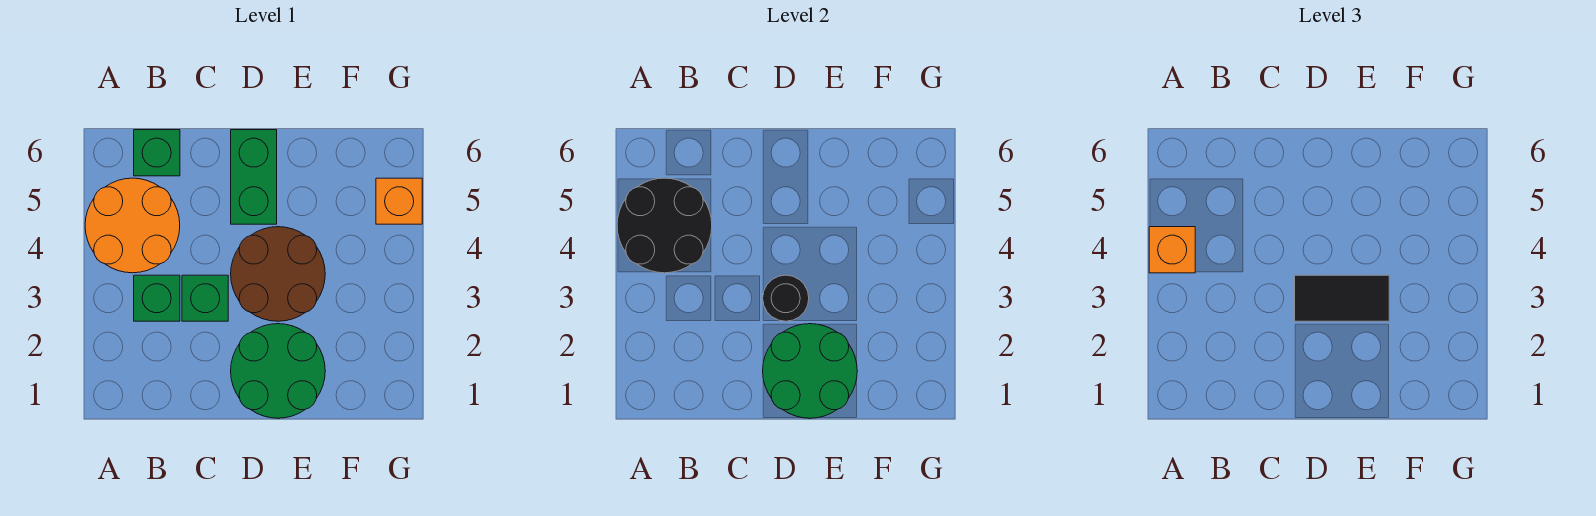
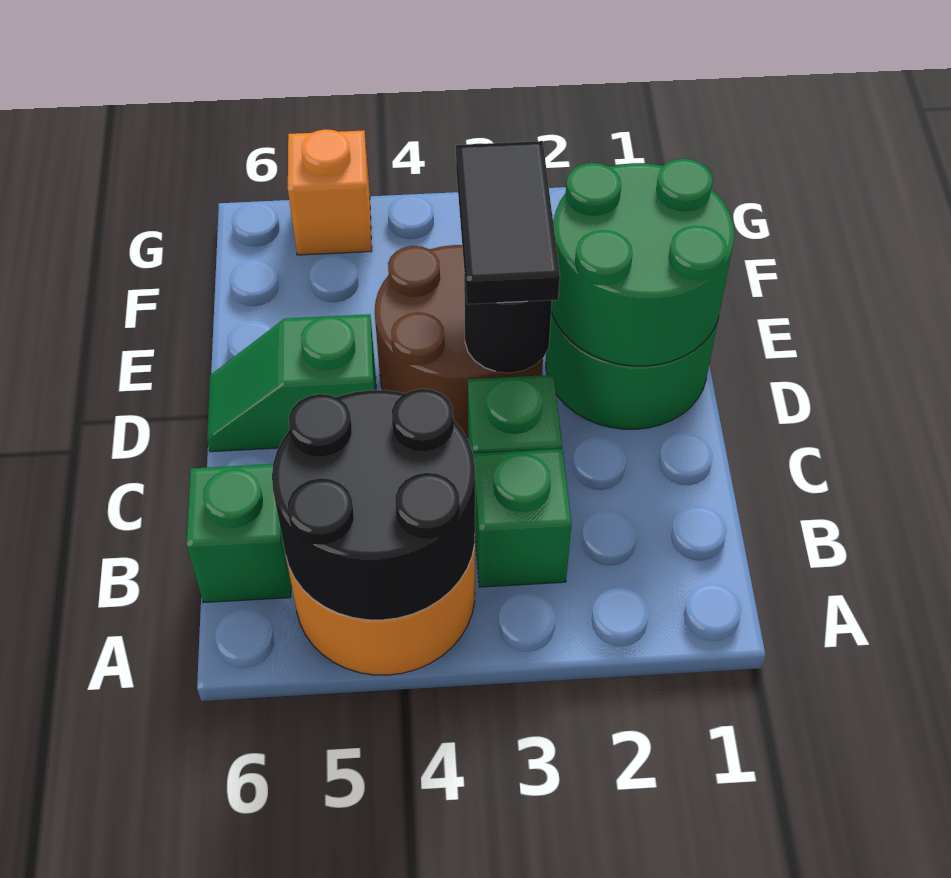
orange brick A4 level 3 -> none
green brick D5:D6 level 1 -> green slope D5:D6 level 1 top 5

